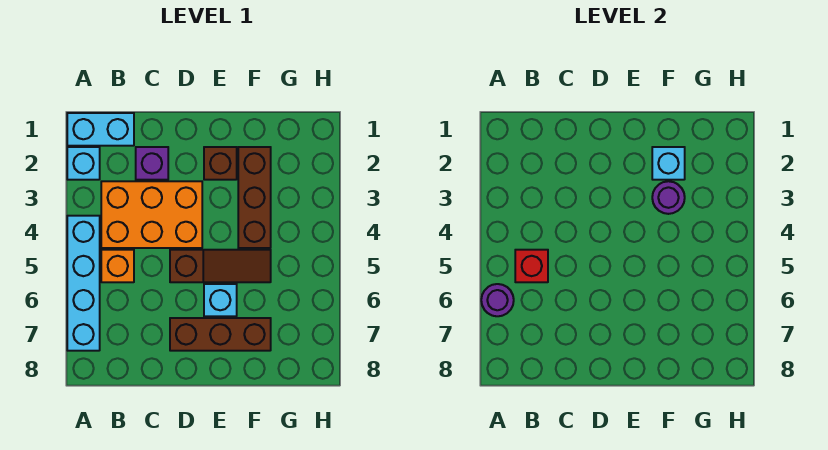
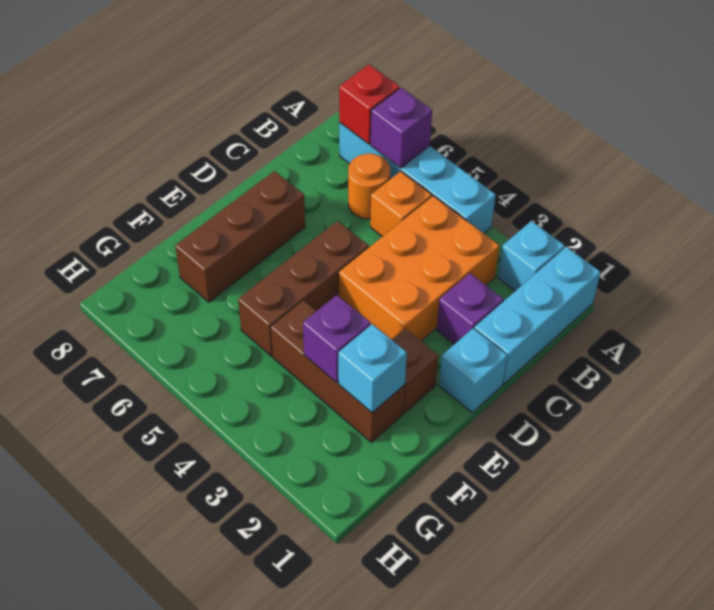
cyan brick A1:B1 level 1 -> cyan brick A1:C1 level 1
purple round brick A6 level 2 -> purple brick A6 level 2
red brick B5 level 2 -> red brick A7 level 2
none -> orange round brick B6 level 1
brown slope D5:F5 level 1 top D -> brown brick D5:F5 level 1
cyan brick E6 level 1 -> cyan brick D1 level 1
purple round brick F3 level 2 -> purple brick F3 level 2

